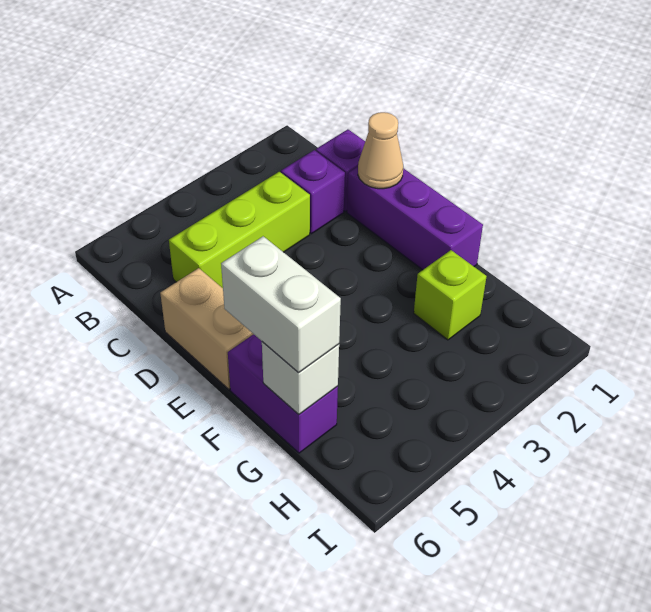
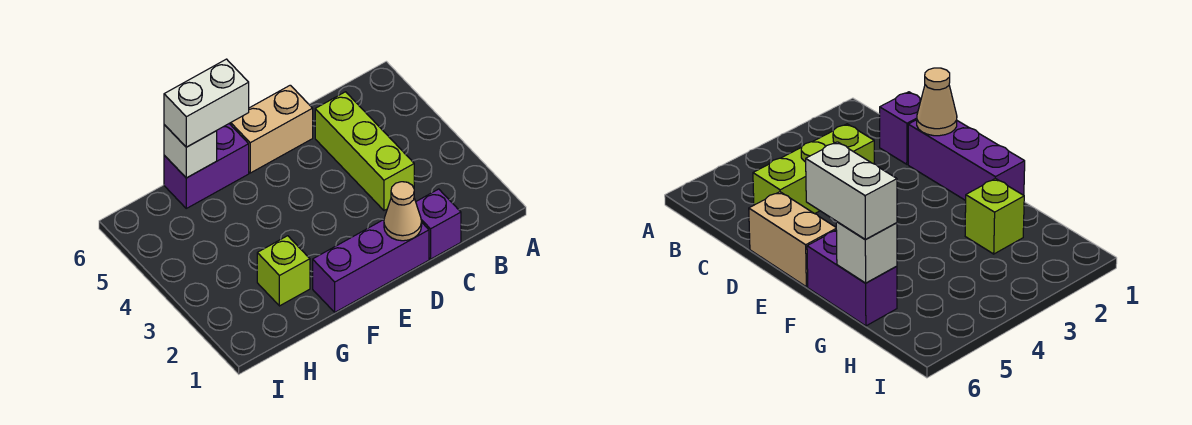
purple brick C2 level 1 -> none

